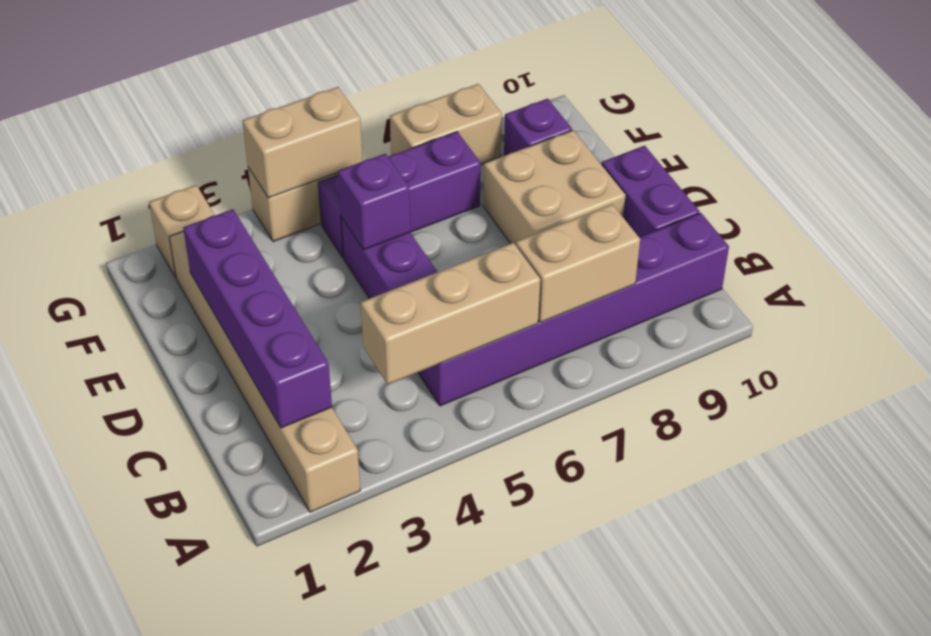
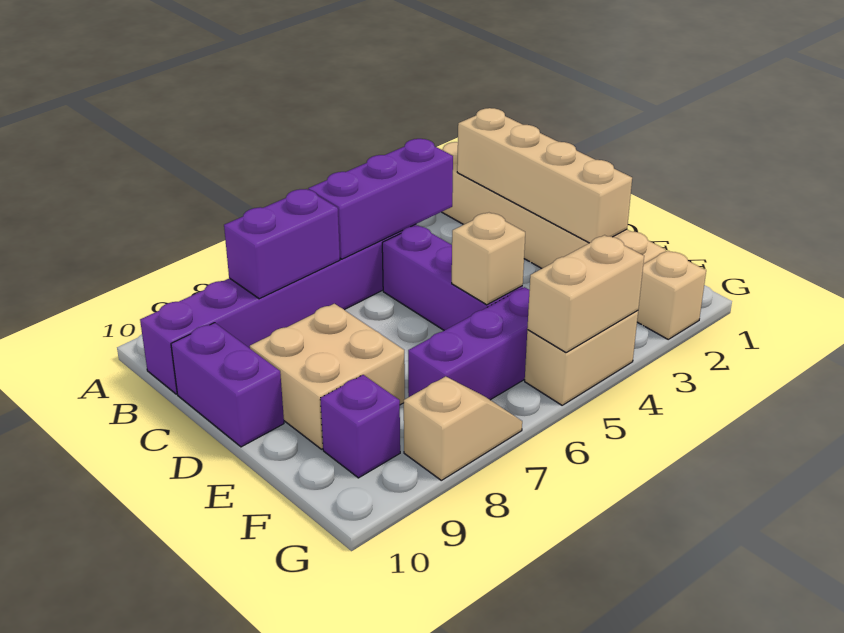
purple brick B2:E2 level 2 -> tan brick B2:E2 level 2
tan brick B4:B6 level 2 -> purple brick B4:B6 level 2
tan brick B7:B8 level 2 -> purple brick B7:B8 level 2
purple brick E5 level 2 -> tan brick E5 level 2
tan brick G7:G8 level 1 -> tan slope G7:G8 level 1 top 8

